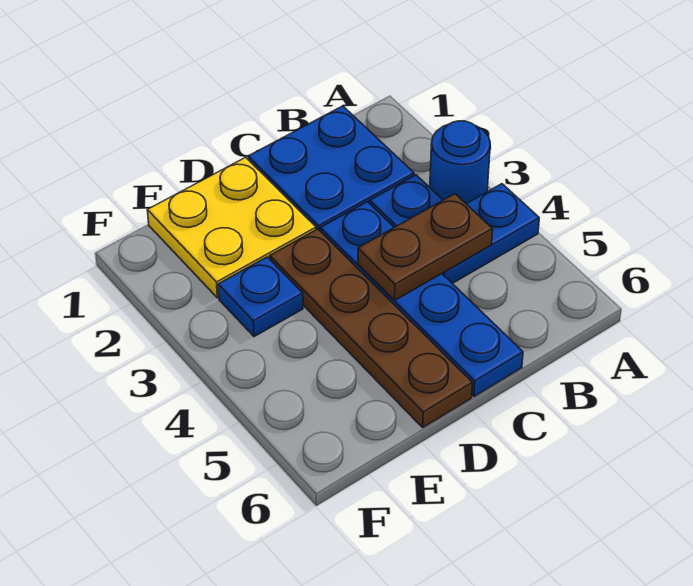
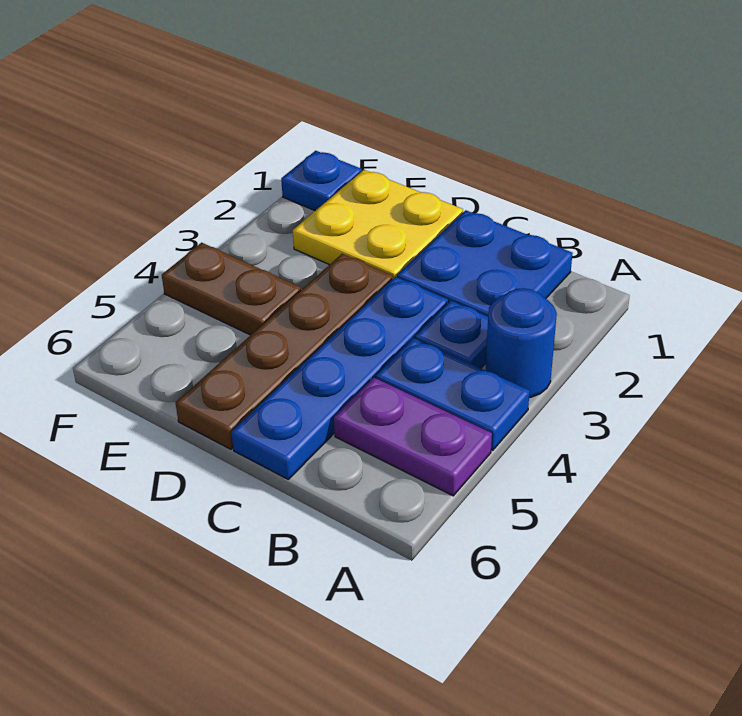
none -> purple plate A5:B5 level 1
brown plate B4:C4 level 2 -> brown plate E4:F4 level 1
blue plate E3 level 1 -> blue plate F1 level 1

